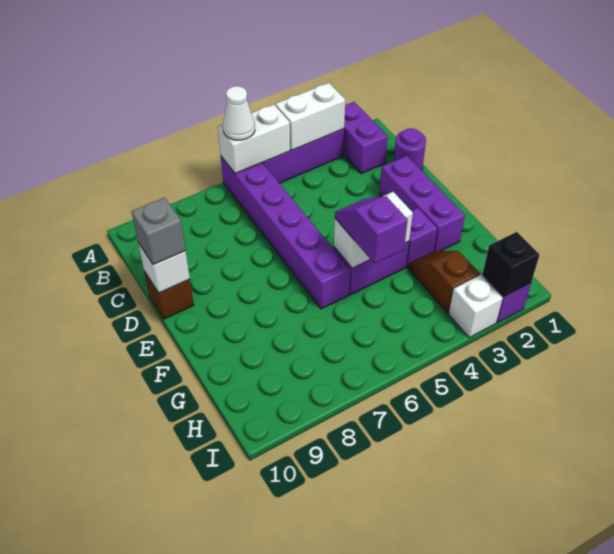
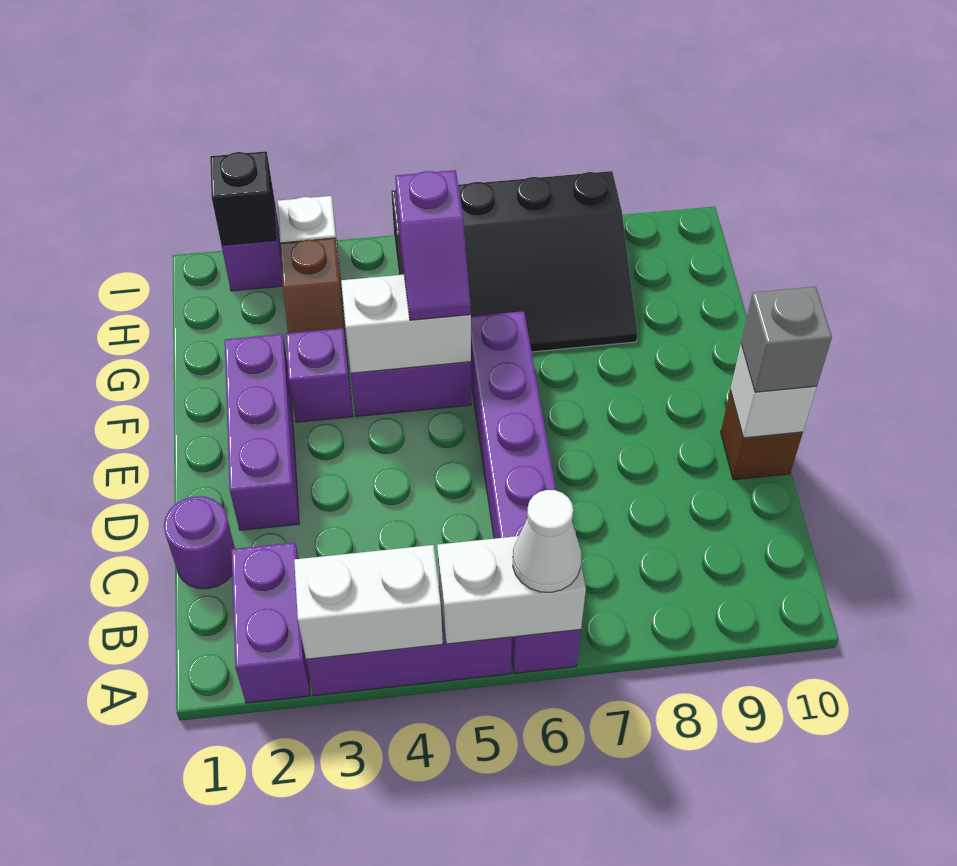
none -> black slope G5:I8 level 1 top I

